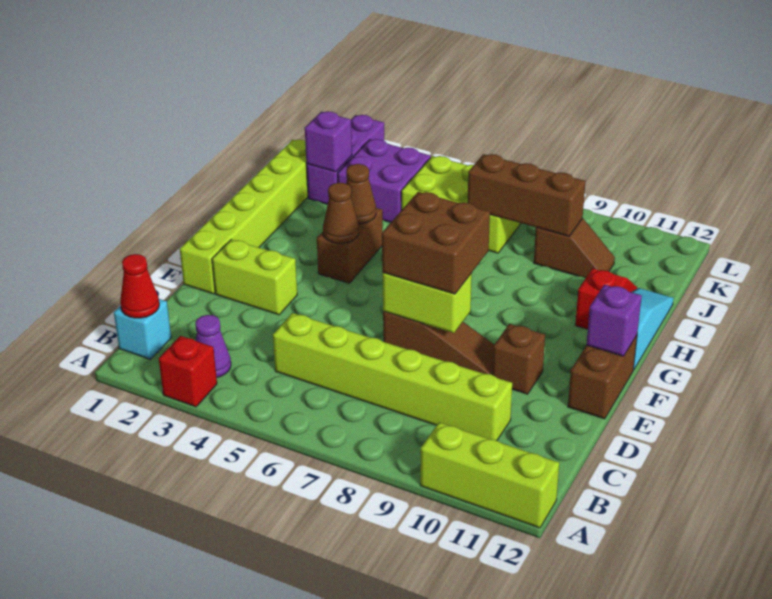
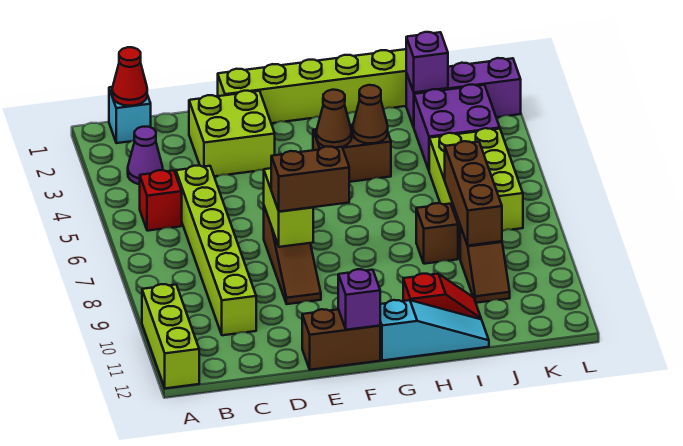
red brick A3 level 1 -> red brick B5 level 1
lime brick E2:E3 level 1 -> lime brick D2:E3 level 1
brown brick E7:F8 level 3 -> brown brick E8:F8 level 3
brown brick E10 level 1 -> brown brick I8 level 1

